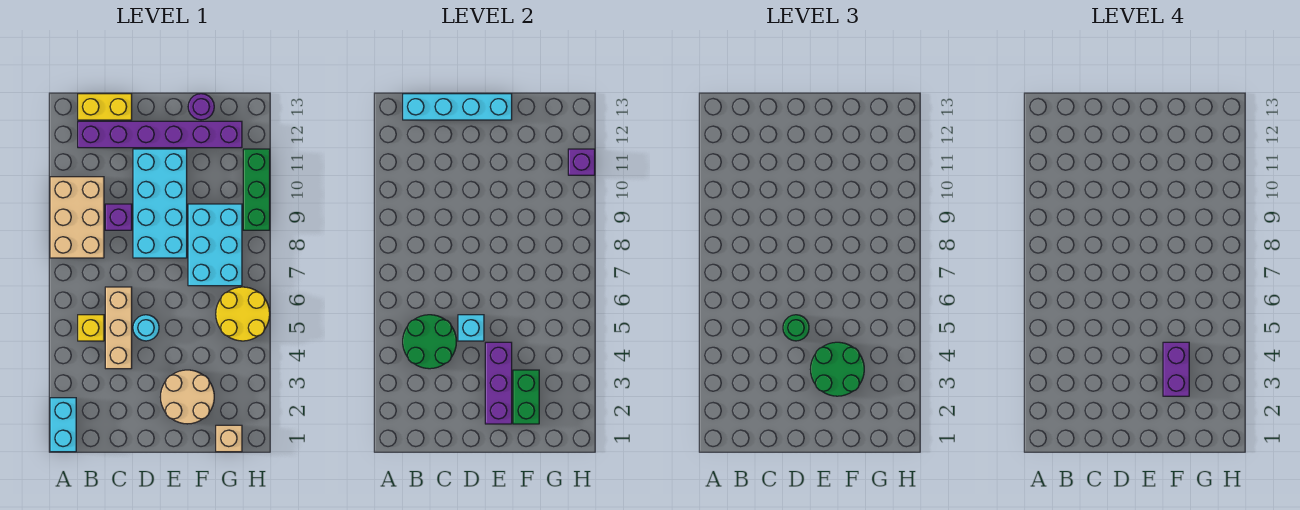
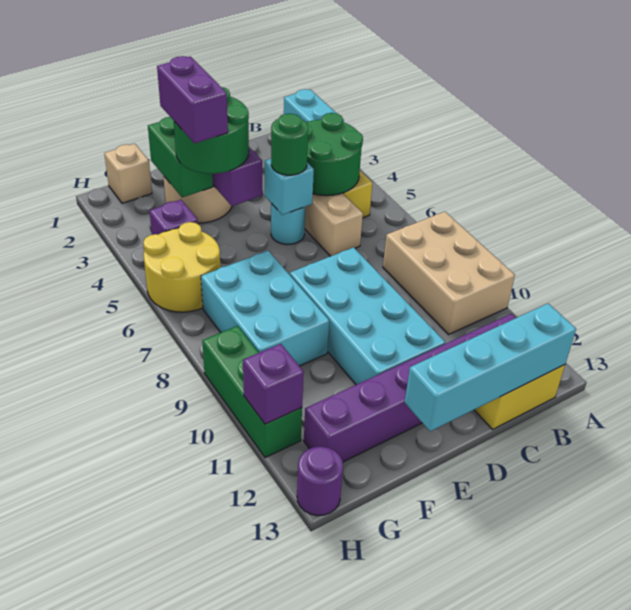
purple brick C9 level 1 -> purple brick G4 level 1
purple round brick F13 level 1 -> purple round brick H13 level 1

